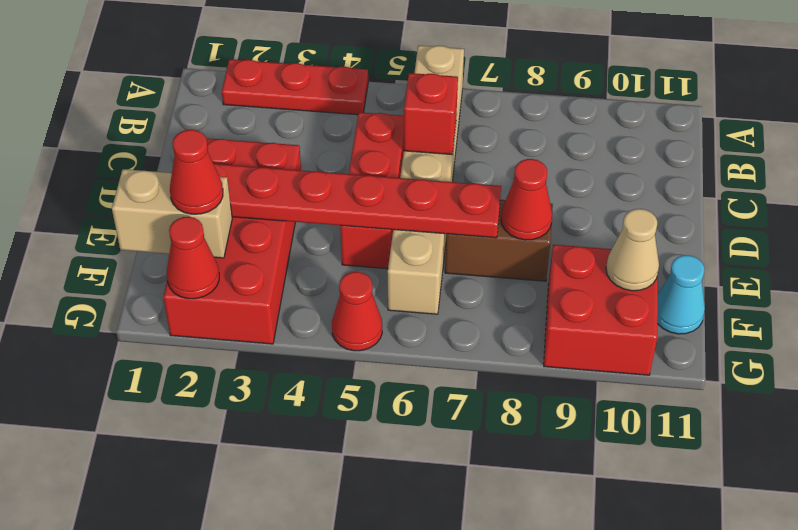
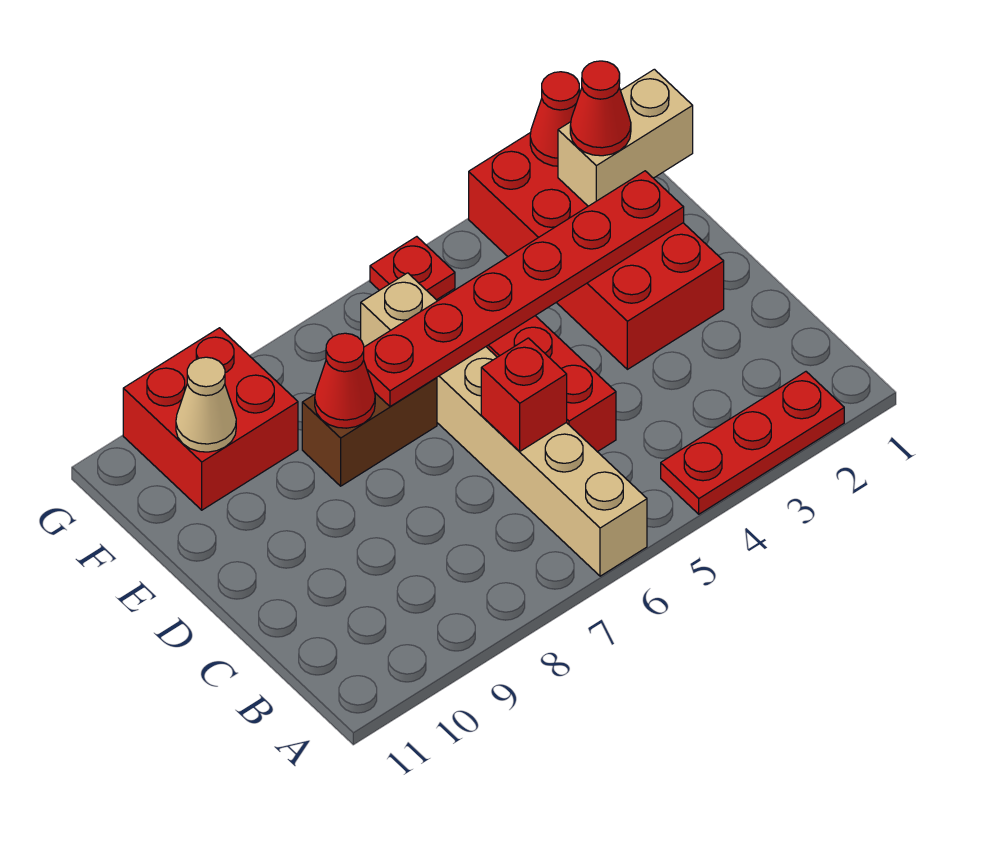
cyan cone F11 level 1 -> none
red cone G5 level 1 -> red plate G5 level 1

